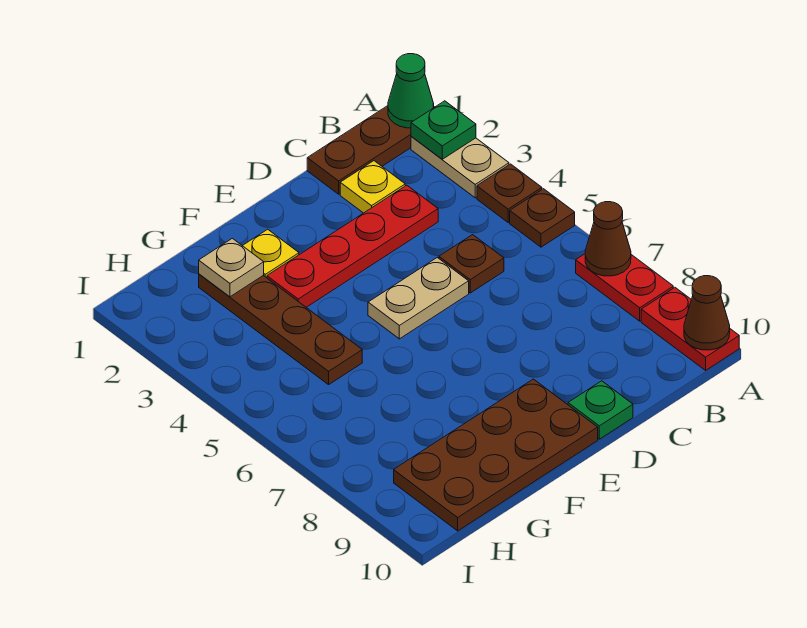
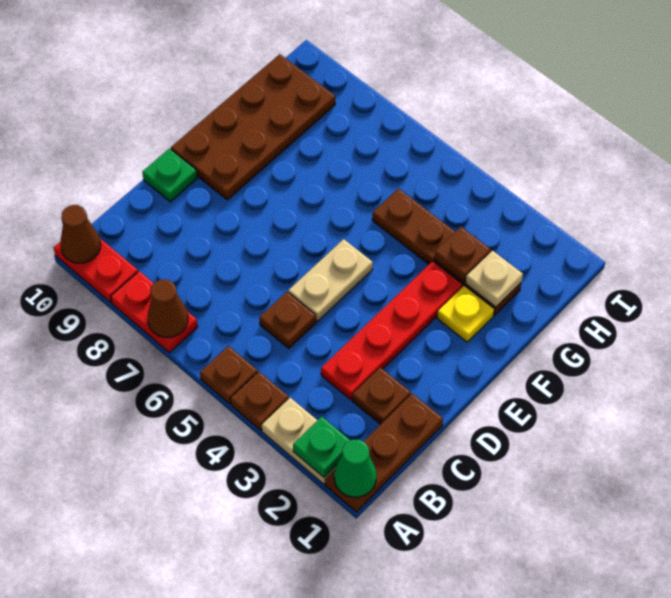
yellow plate C2 level 1 -> brown plate C2 level 1
none -> brown plate G3 level 2

